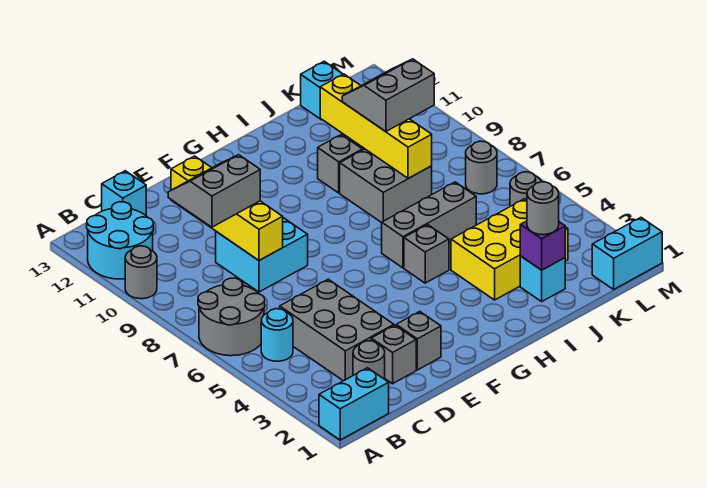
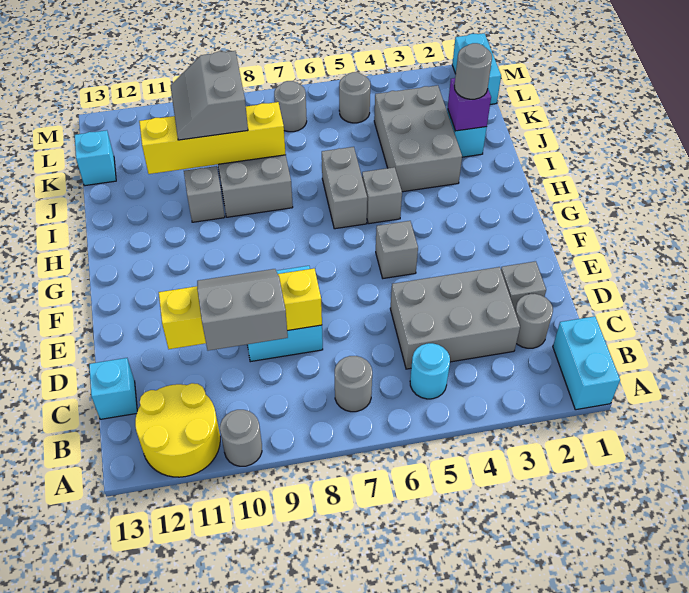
grey round brick A6:B7 level 1 -> grey round brick B7 level 1
cyan round brick A11:B12 level 1 -> yellow round brick A11:B12 level 1
grey slope C9:D10 level 3 top 9 -> grey slope C9:D10 level 3 top C
grey brick E2 level 1 -> grey brick F5 level 1
grey brick H6:J6 level 1 -> grey brick H6:I6 level 1
yellow brick I3:K4 level 1 -> grey brick I3:K4 level 1

